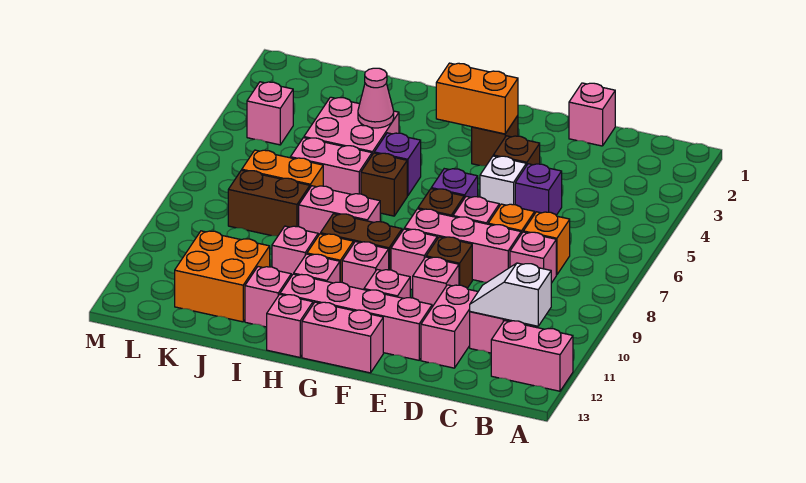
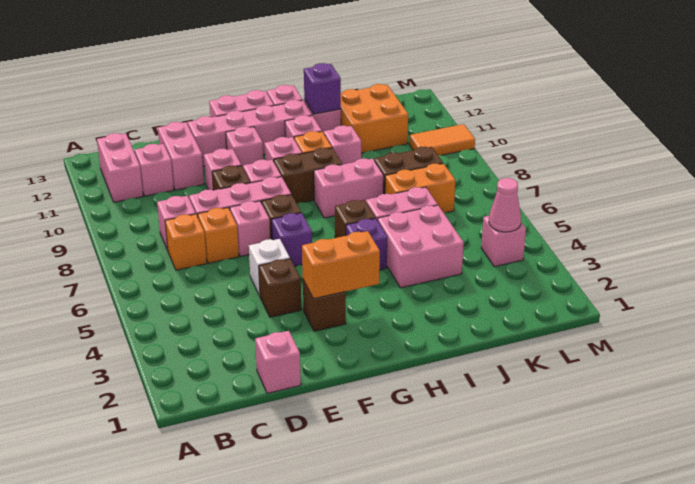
pink brick A12:B12 level 1 -> pink brick B11:B12 level 1
white slope B11:C11 level 2 top B -> none
purple brick D5 level 1 -> purple brick I12 level 2
pink cone I4 level 2 -> pink cone L4 level 2
none -> orange tile L10:M10 level 1

